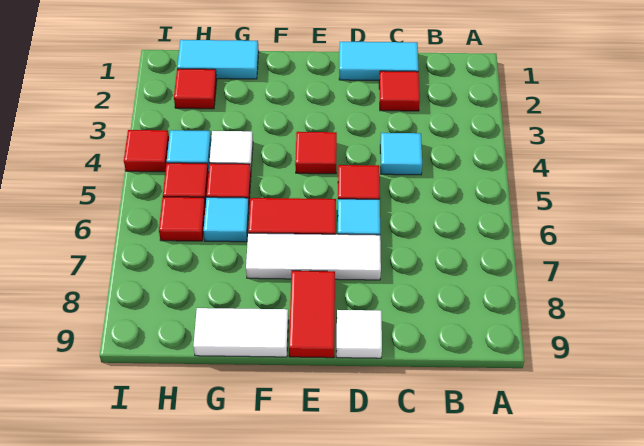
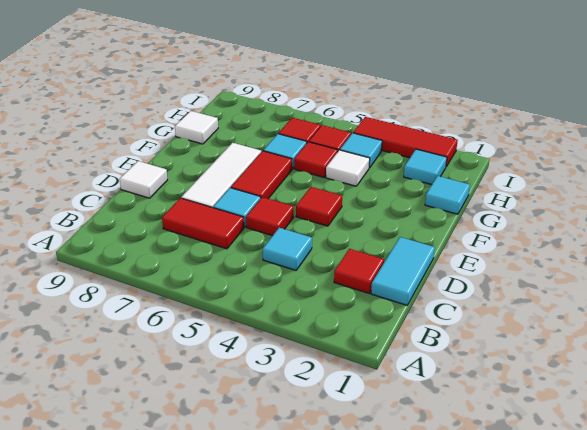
red tile E8:E9 level 1 -> red tile C6:C7 level 1
white tile F9:G9 level 1 -> white tile G9 level 1
cyan tile G1:H1 level 1 -> cyan tile G1 level 1
red tile H2 level 1 -> cyan tile H2 level 1
red tile I4 level 1 -> red tile I2:I4 level 1

